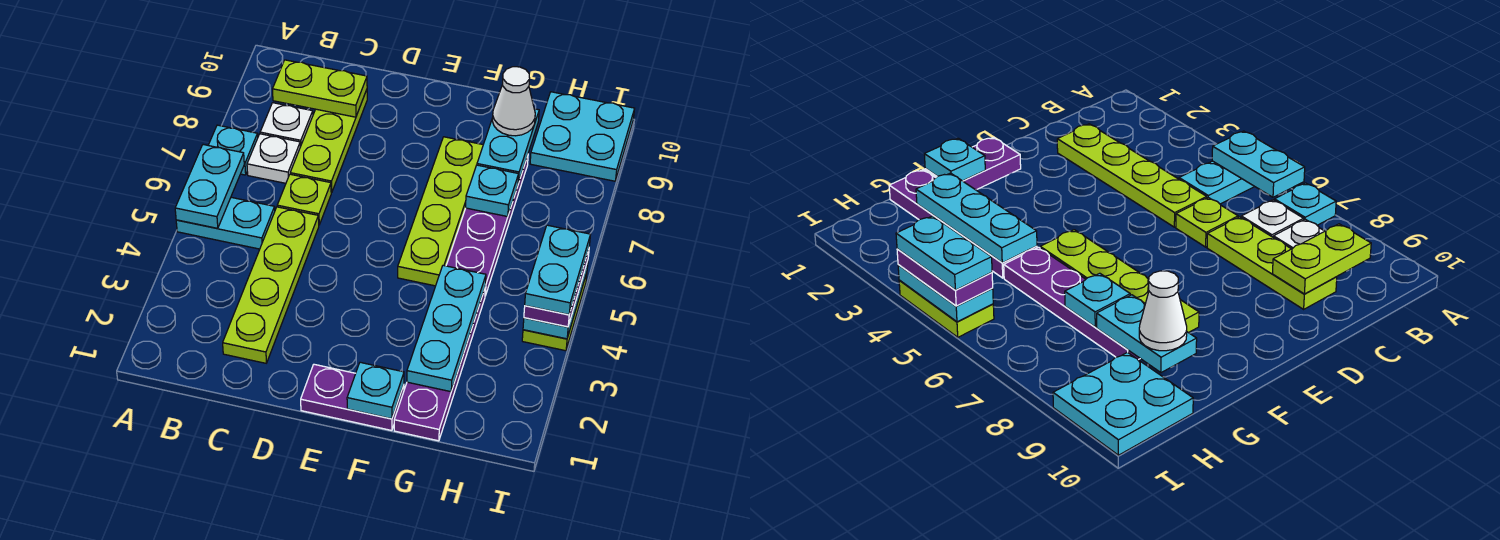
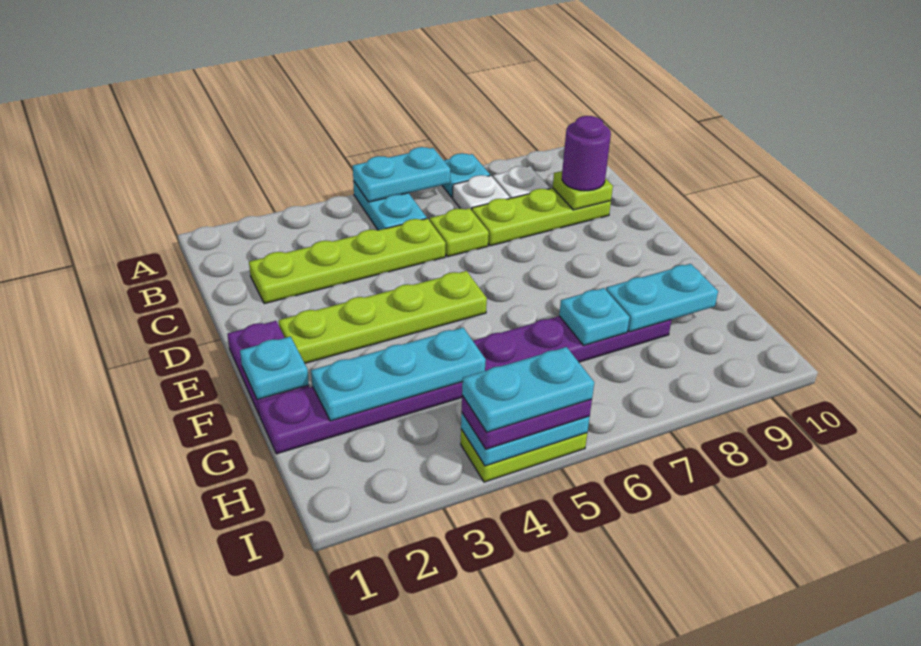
lime plate B9:C9 level 2 -> lime plate C9 level 2
none -> purple round brick C9 level 3
lime plate F5:F8 level 1 -> lime plate E2:E5 level 1
white cone G9 level 3 -> none
cyan plate H9:I10 level 1 -> none

